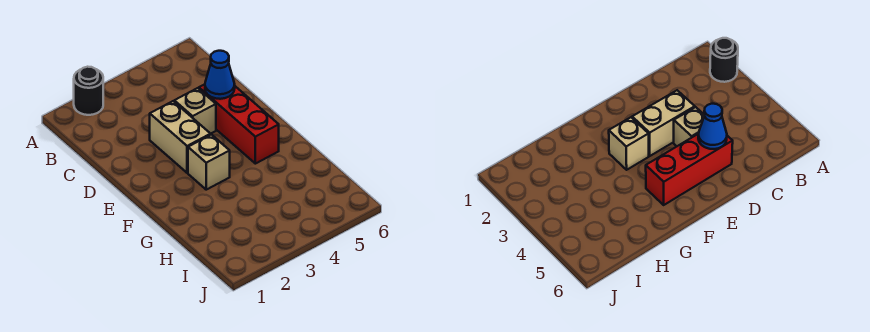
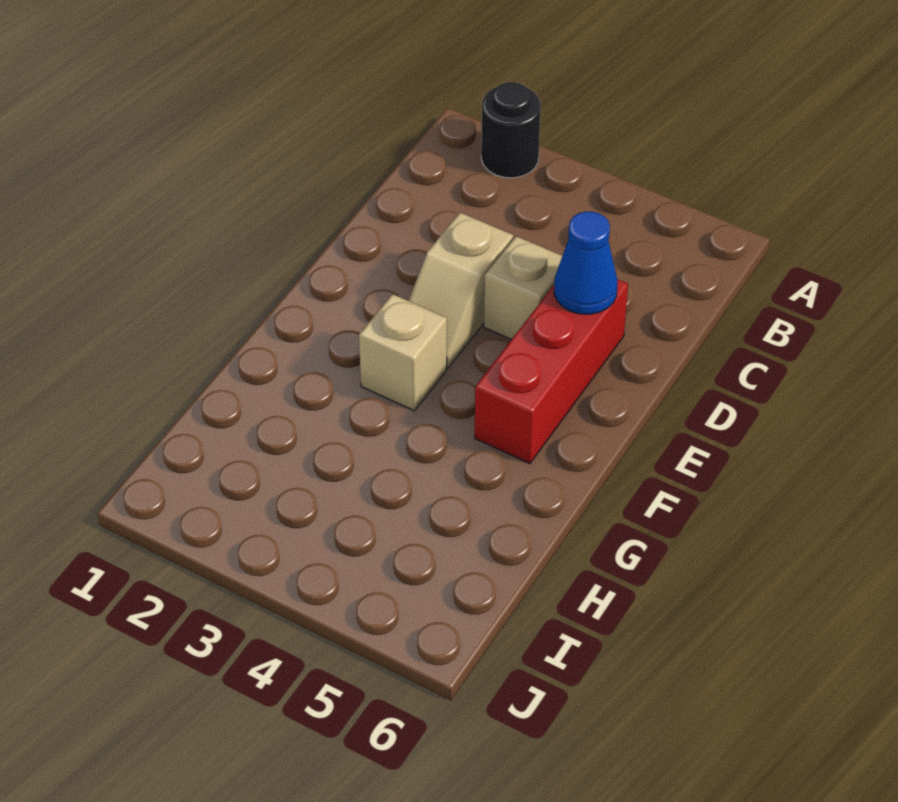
tan brick D3:E3 level 1 -> tan slope D3:E3 level 1 top D

